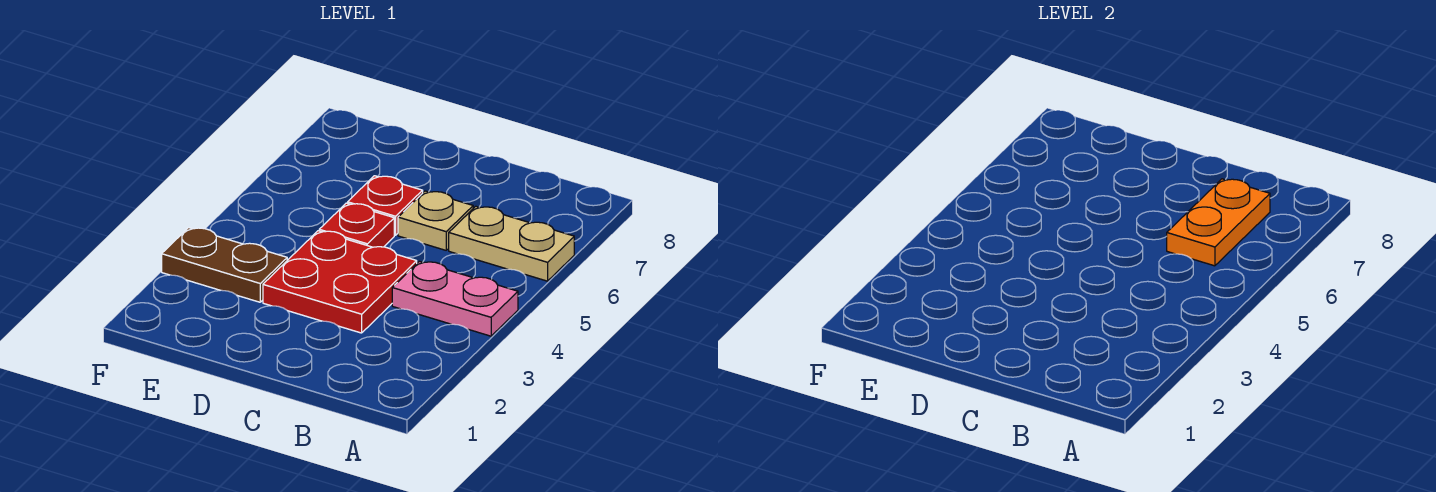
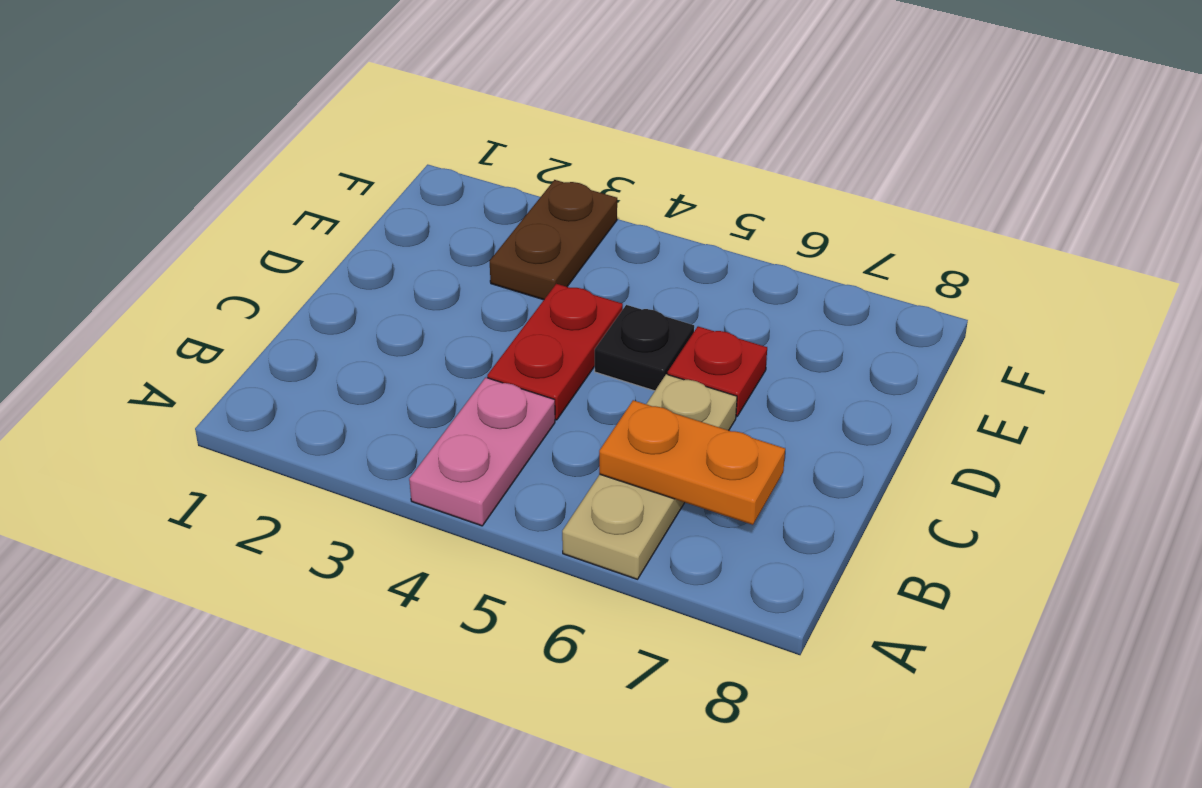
red plate C3:D4 level 1 -> red plate C4:D4 level 1
red plate D5 level 1 -> black plate D5 level 1

